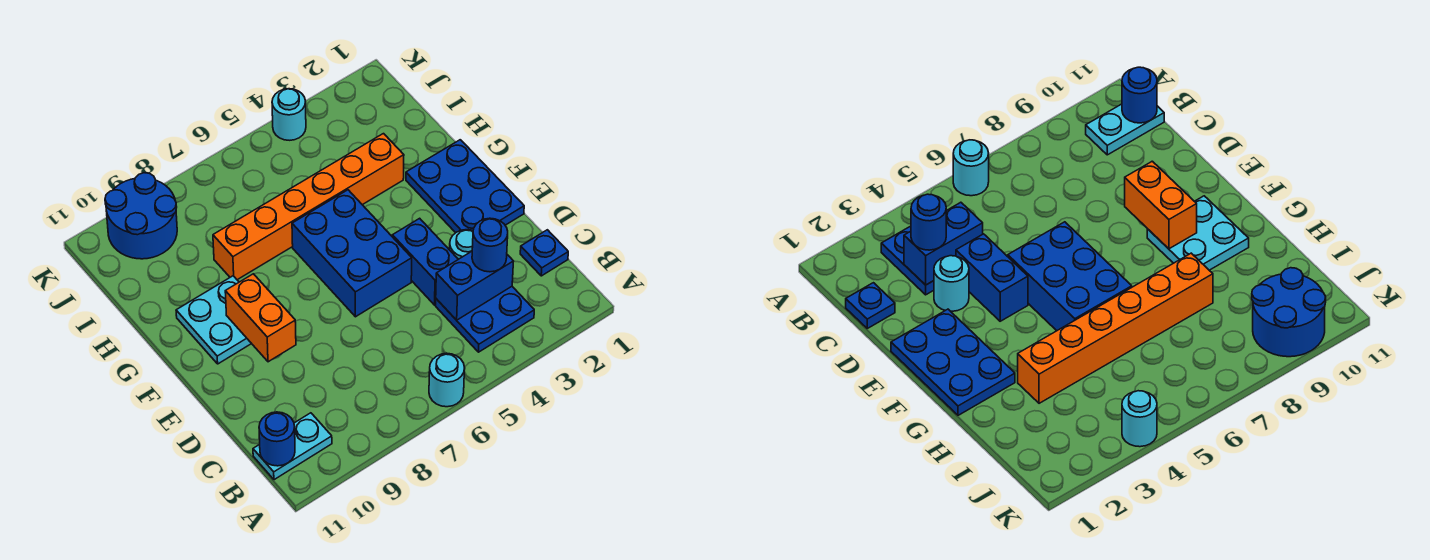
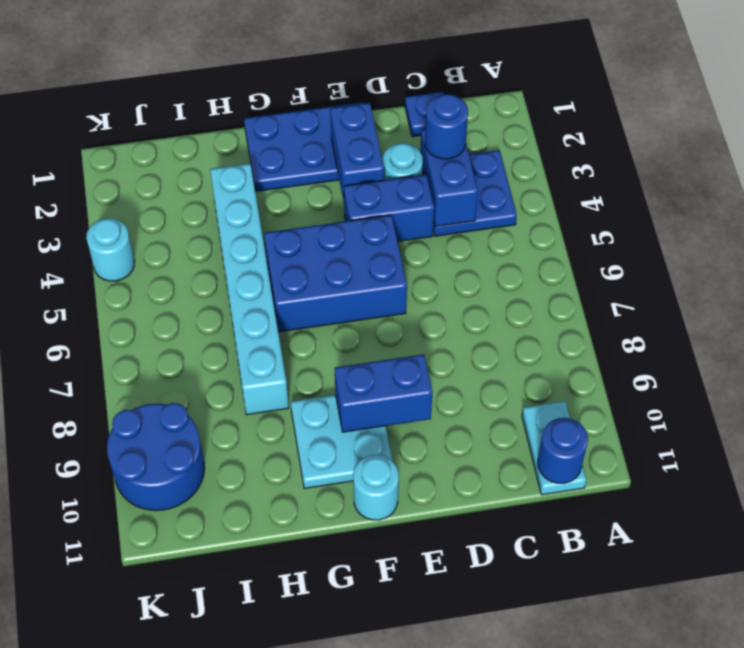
cyan round brick A6 level 1 -> cyan round brick F11 level 1
none -> blue brick E2:E3 level 2
orange brick E9:F9 level 2 -> blue brick E9:F9 level 2
orange brick H3:H8 level 1 -> cyan brick H3:H8 level 1

